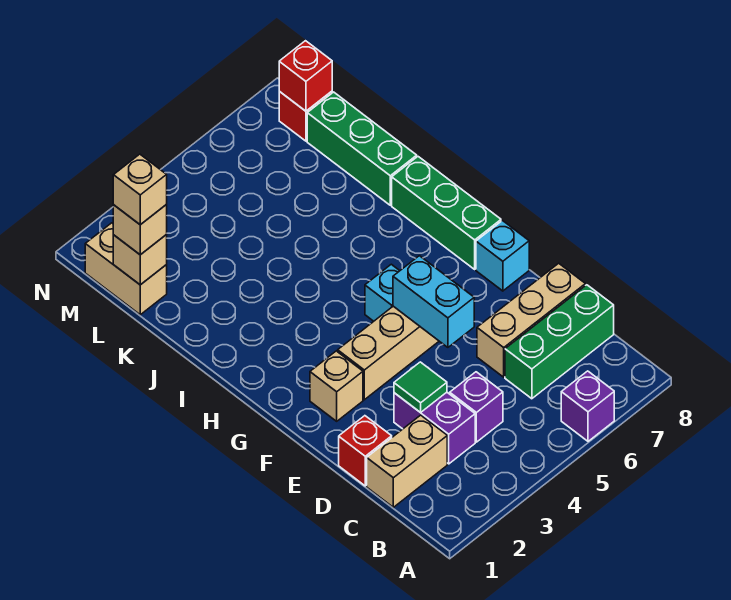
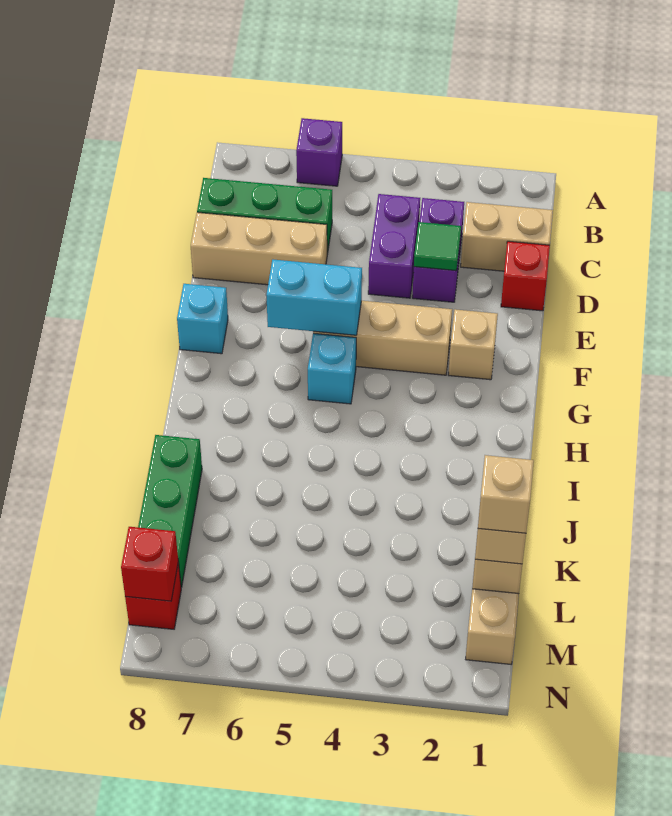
purple brick C4 level 1 -> purple brick C4:D4 level 1
cyan brick E5:F5 level 2 -> cyan brick F5:F6 level 2
green brick G8:I8 level 1 -> none

